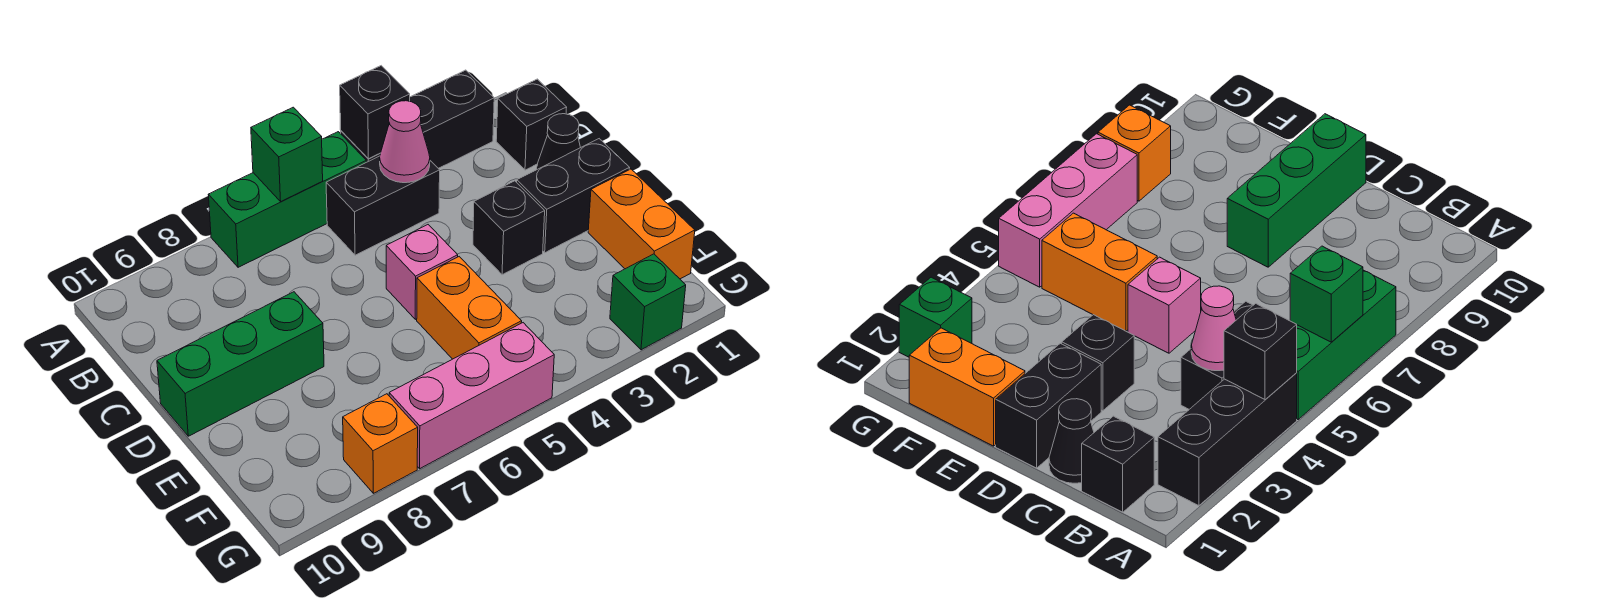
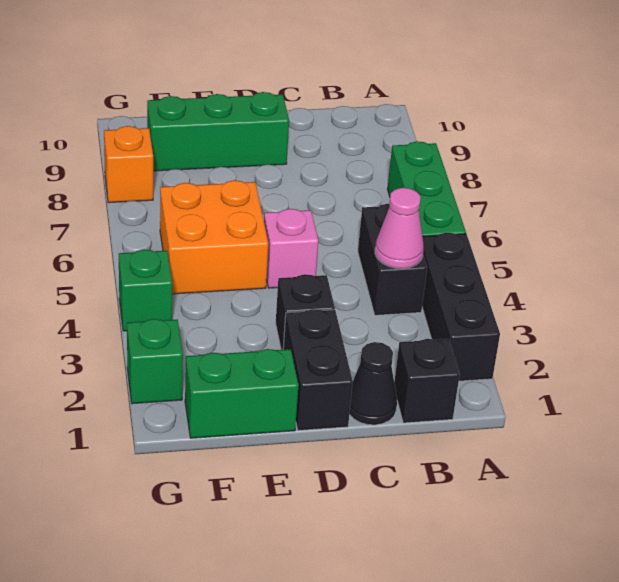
black brick A4 level 2 -> none
green brick A6 level 2 -> green brick G4 level 1
green brick D8:D10 level 1 -> green brick D9:F9 level 1
orange brick E1:F1 level 1 -> green brick E1:F1 level 1
orange brick E5:F5 level 1 -> orange brick E5:F6 level 1
pink brick G5:G7 level 1 -> none

